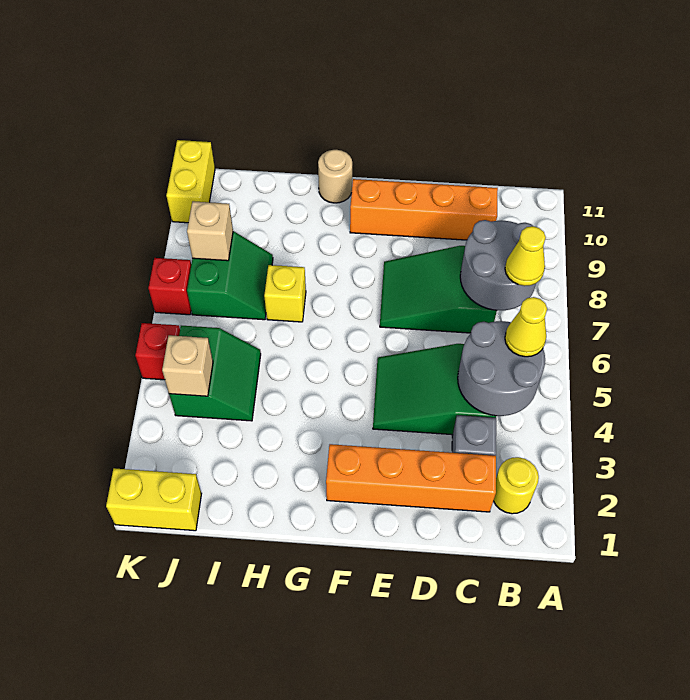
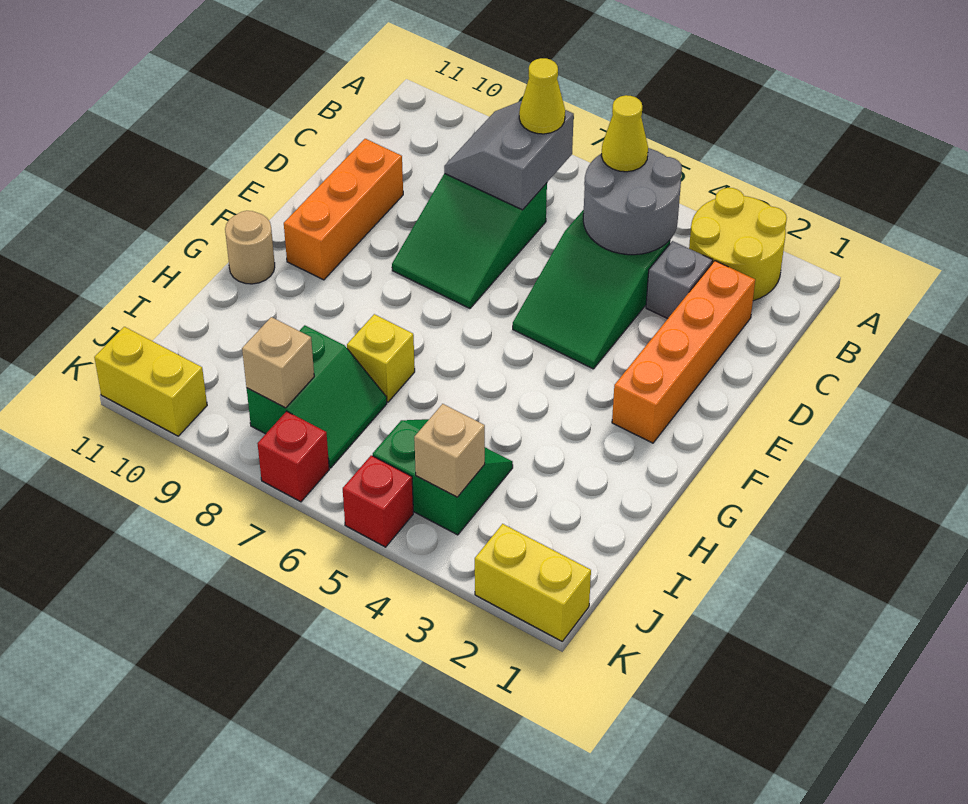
yellow round brick B2 level 1 -> yellow round brick A2:B3 level 1
grey round brick B7:C8 level 2 -> grey slope B7:C8 level 2 top 7
orange brick C10:F10 level 1 -> orange brick D10:F10 level 1
green slope I7:J8 level 1 top J -> green slope I7:J8 level 1 top 8
yellow brick J1:K1 level 1 -> yellow brick K1:K2 level 1

